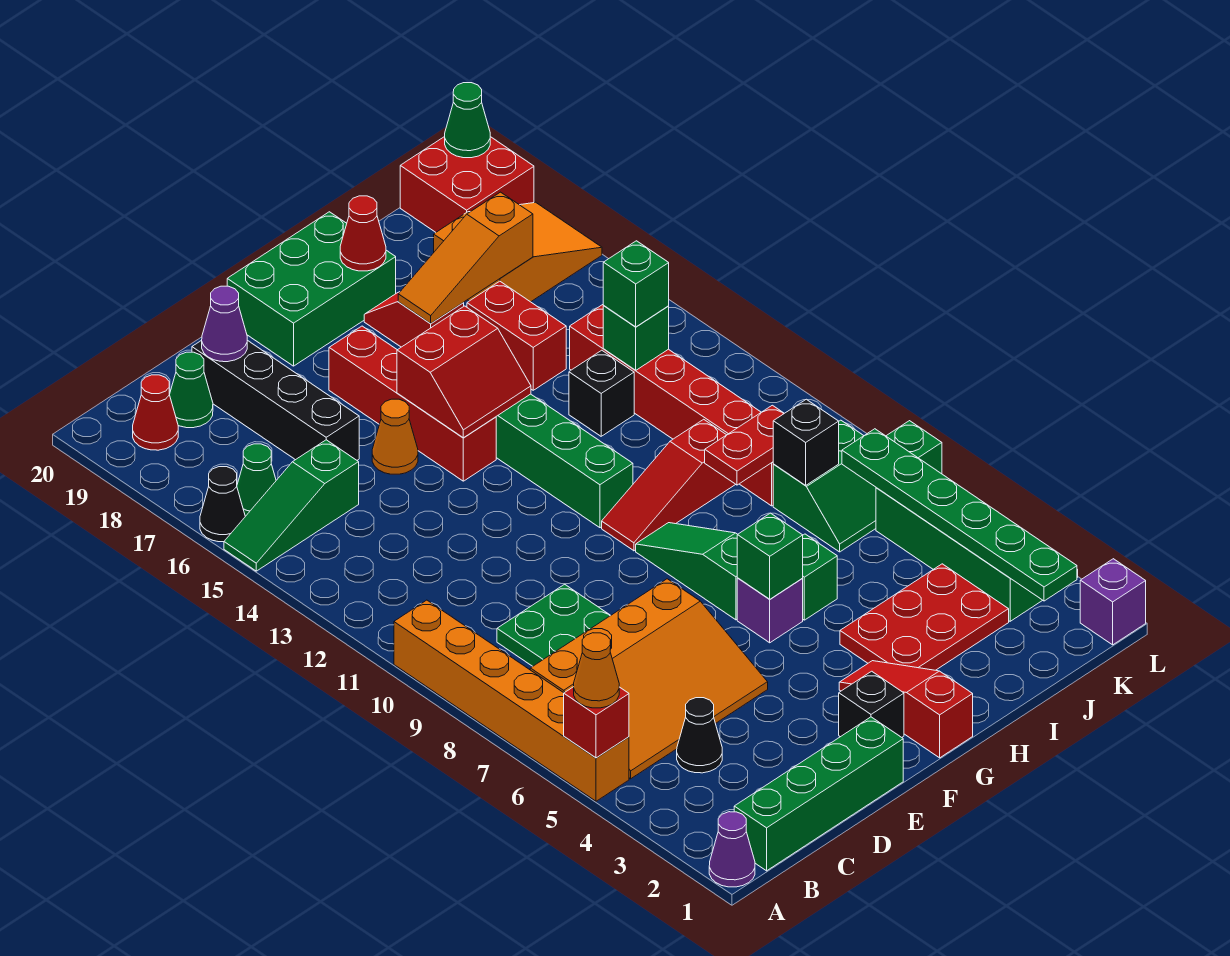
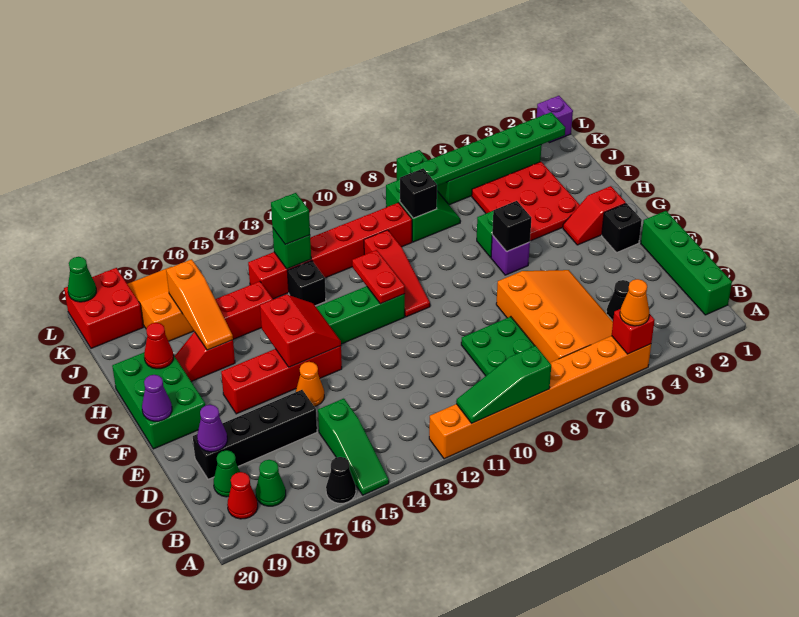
purple cone A1 level 1 -> purple cone F20 level 2
orange brick A5:A10 level 1 -> orange brick A5:A12 level 1
green cone B16 level 1 -> green cone B18 level 1
red slope G1:G3 level 1 top 1 -> red slope G2:G3 level 1 top 2
green brick G6 level 2 -> black brick G6 level 2
green slope G7:G9 level 1 top 7 -> green slope A9:A11 level 2 top 9
red plate H3:J4 level 1 -> red plate H3:J5 level 1
red plate I9:J9 level 2 -> red plate G11:H11 level 2

